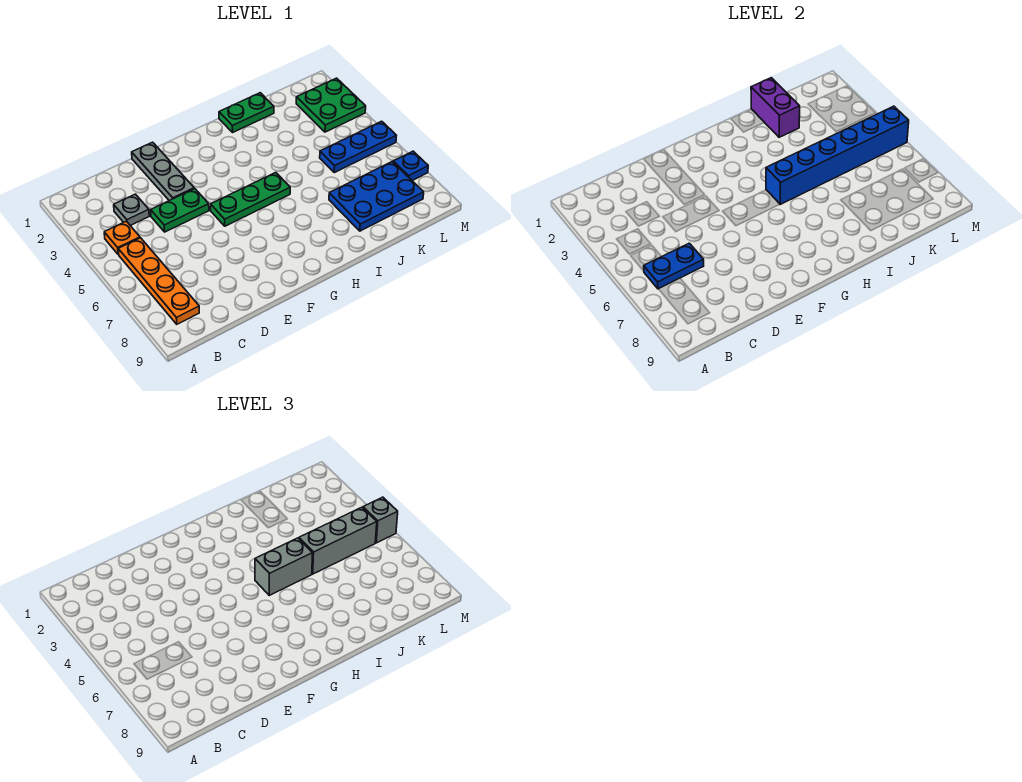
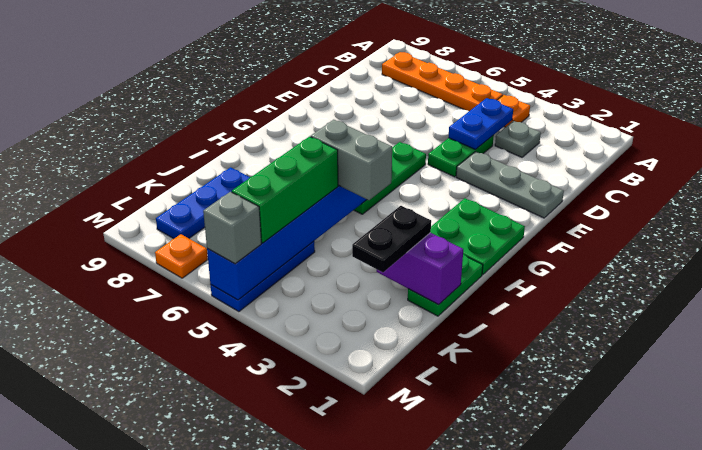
blue plate B6:C6 level 2 -> blue plate C4:D4 level 2
grey brick H5:I5 level 3 -> grey brick I4:I5 level 3
none -> black plate J2:K2 level 3
grey brick J5:L5 level 3 -> green brick J5:L5 level 3
blue plate J7:L8 level 1 -> blue plate J8:L8 level 1
green plate L2:M3 level 1 -> green plate G1:H2 level 1
blue plate M7 level 1 -> orange plate M7 level 1

